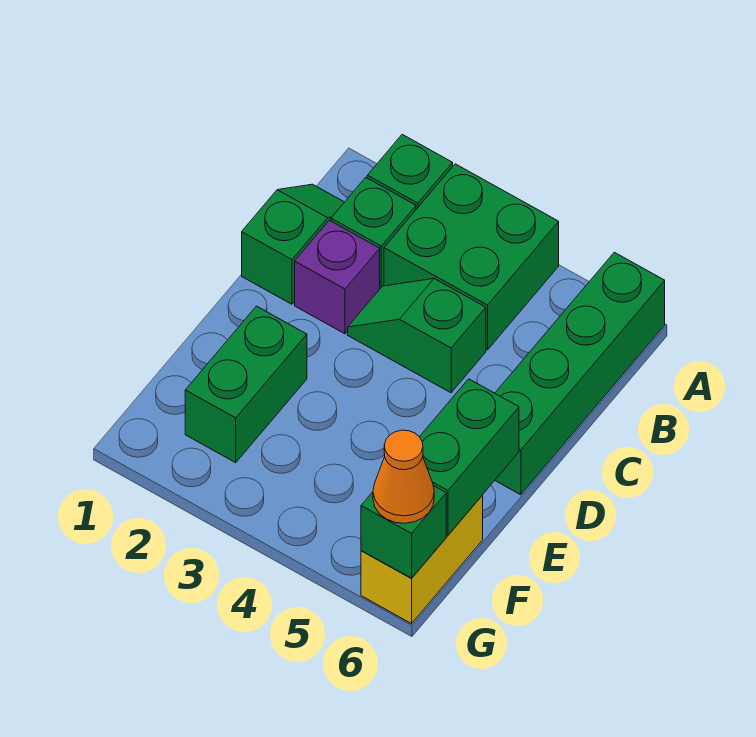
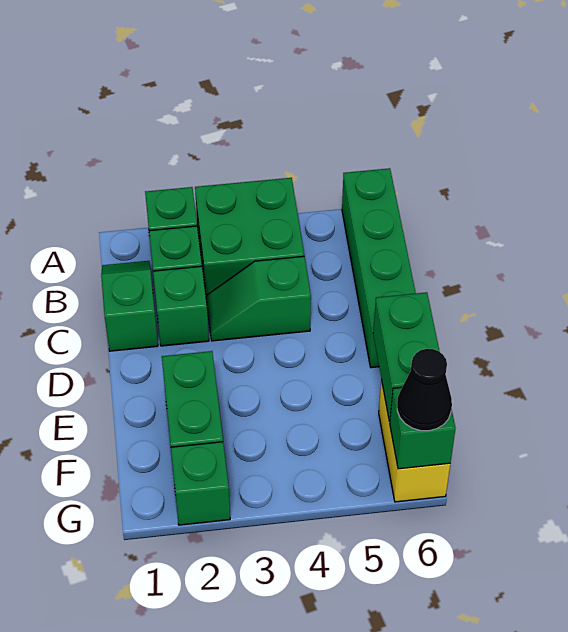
purple brick C2 level 1 -> green brick C2 level 1
none -> green brick G2 level 1
orange cone G6 level 3 -> black cone G6 level 3

